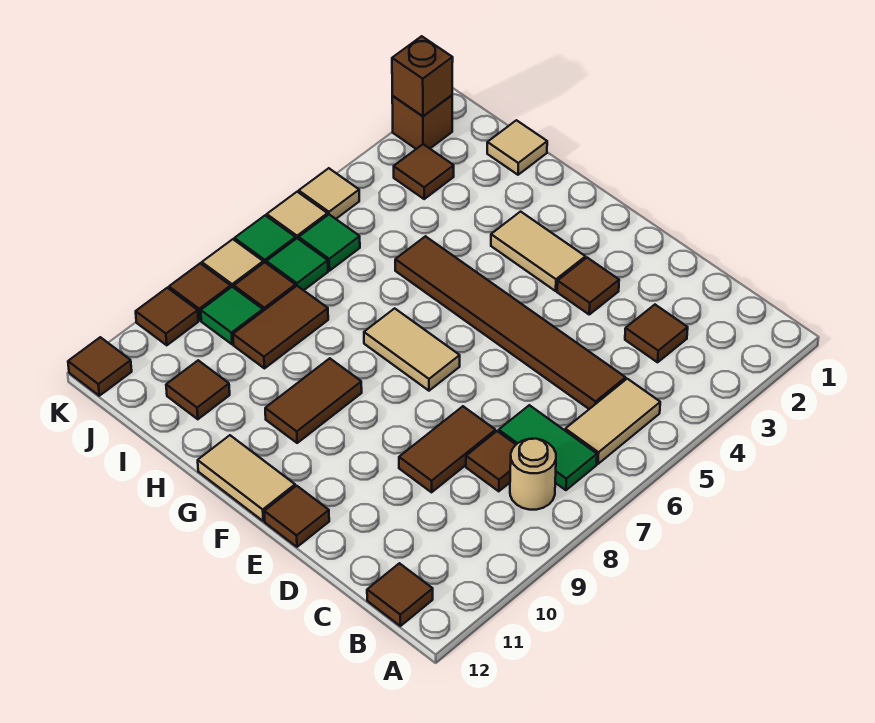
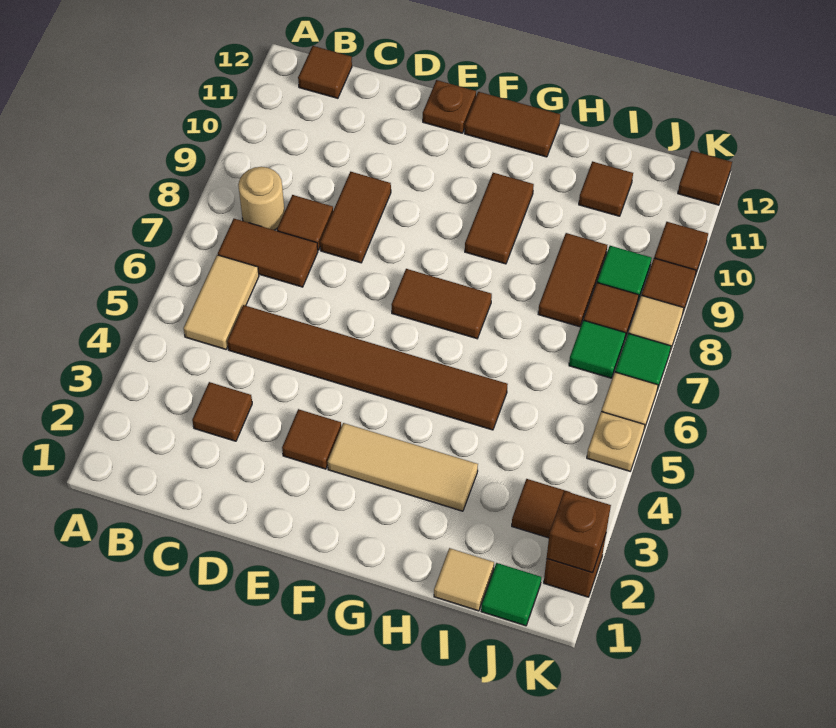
green tile B7:C7 level 1 -> brown tile B7:C7 level 1
brown tile E12 level 1 -> brown plate E12 level 1
tan tile F3:G3 level 1 -> tan tile F3:H3 level 1
tan tile F7:G7 level 1 -> brown tile F7:G7 level 1
tan tile F12:G12 level 1 -> brown tile F12:G12 level 1
green tile J6 level 1 -> green tile J1 level 1
tan tile K5 level 1 -> tan plate K5 level 1

